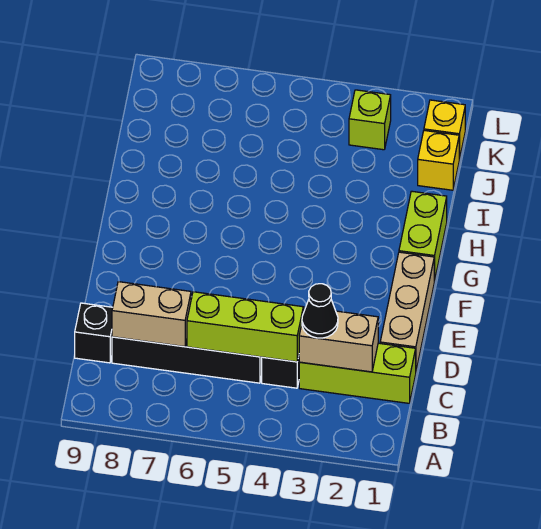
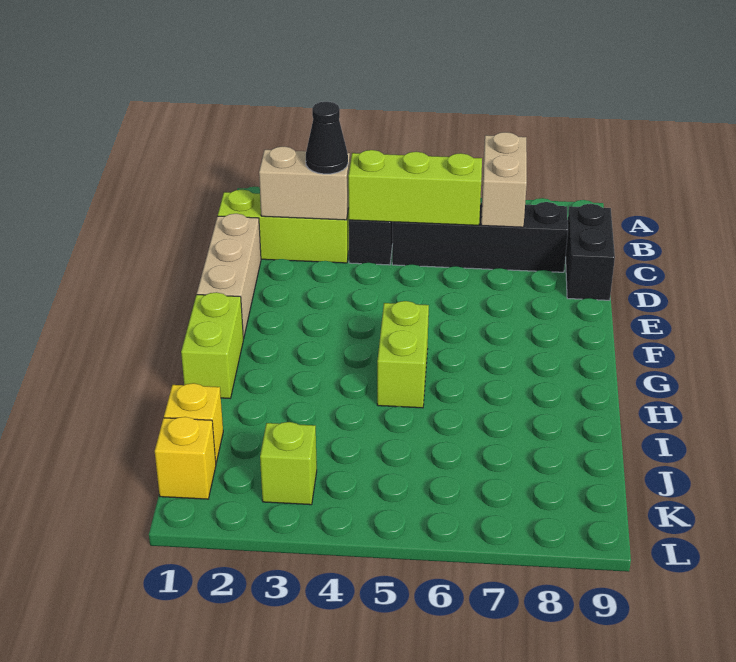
tan brick C7:C8 level 2 -> tan brick B7:C7 level 2
black brick C9 level 1 -> black brick C9:D9 level 1
none -> lime brick G5:H5 level 1

